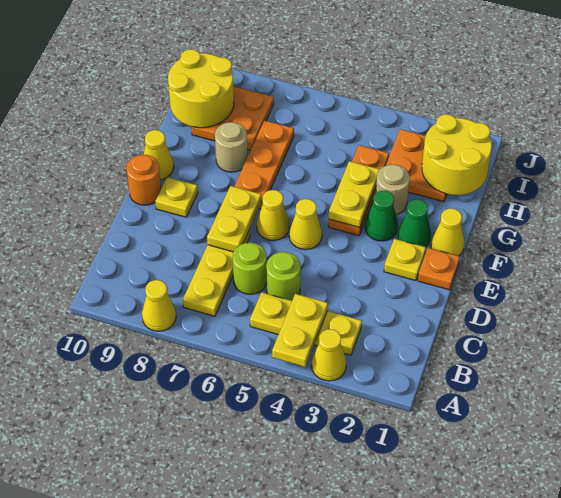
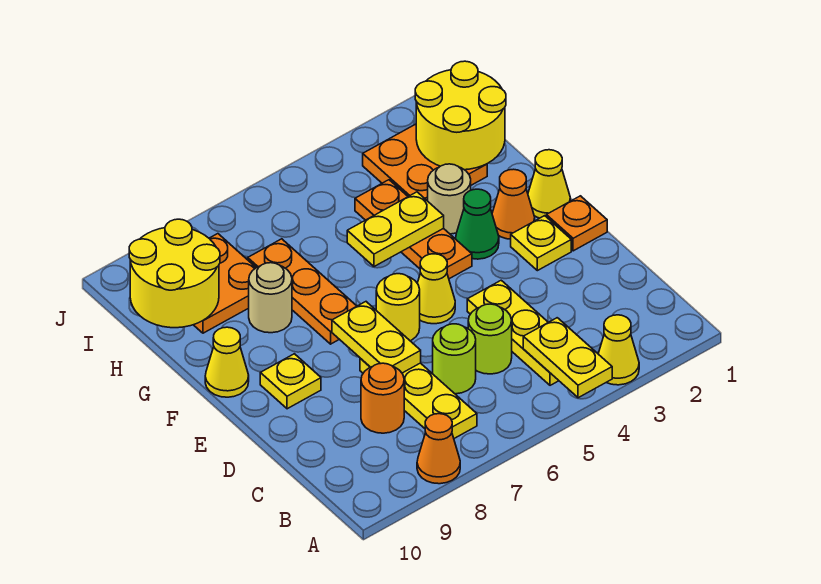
yellow cone A8 level 1 -> orange cone A8 level 1
yellow plate B3:B5 level 1 -> yellow plate B4:D4 level 1
yellow cone E6 level 1 -> yellow round brick E6 level 1
orange round brick E10 level 1 -> orange round brick C8 level 1
green cone F2 level 1 -> orange cone F2 level 1
yellow plate F4:G4 level 2 -> yellow plate G4:G5 level 2

